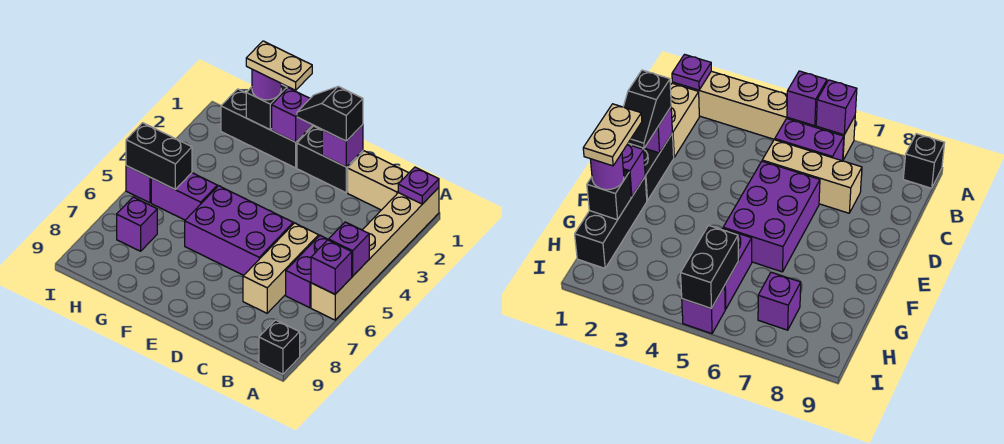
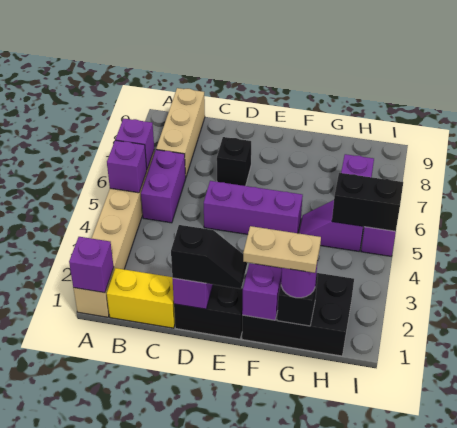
purple plate A1 level 2 -> purple brick A1 level 2
black brick A9 level 1 -> black brick D7 level 1
tan brick B1:C1 level 1 -> yellow brick B1:C1 level 1
tan brick C5:C7 level 1 -> tan brick B7:B9 level 1
purple brick D5:F6 level 1 -> purple brick D5:F5 level 1
black brick F1:H1 level 1 -> black brick F1:H2 level 1
purple brick G5:H5 level 1 -> purple slope G5:H5 level 1 top H

